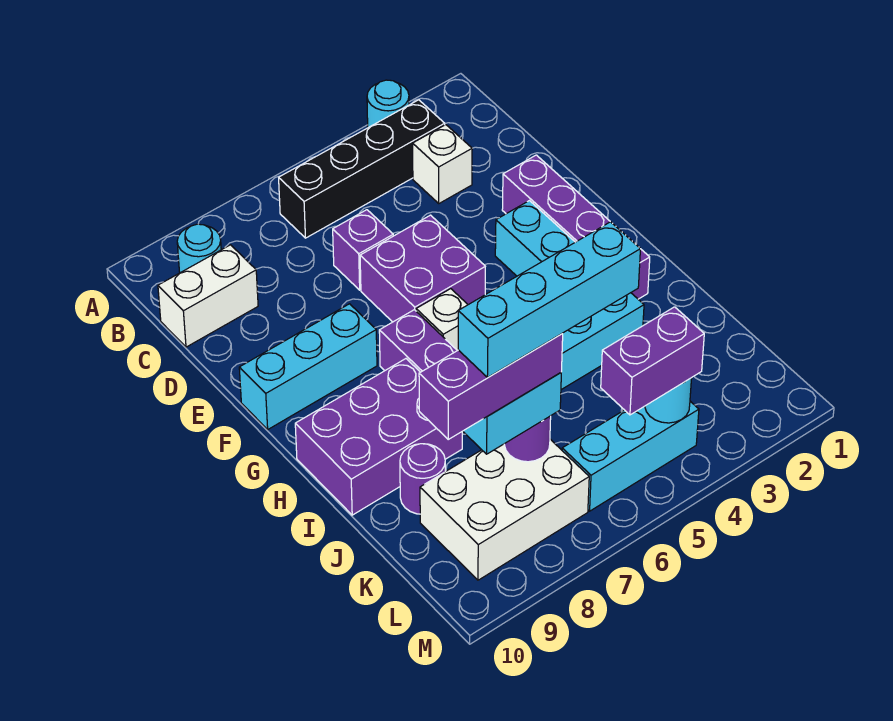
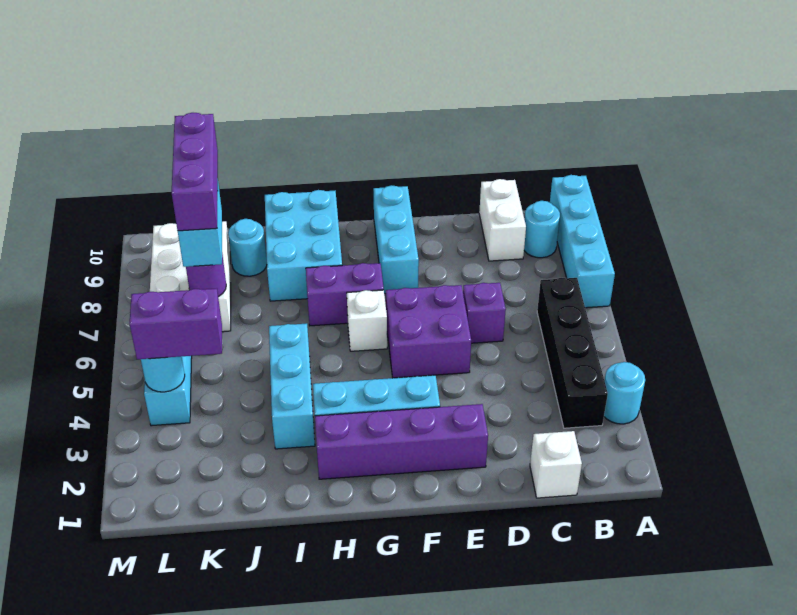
white brick C3 level 1 -> white brick C1 level 1
purple brick H8:I10 level 1 -> cyan brick H8:I10 level 1
purple round brick J9 level 1 -> cyan round brick J9 level 1
cyan brick K5:K8 level 5 -> cyan brick A7:A10 level 1
purple brick L4:L5 level 3 -> purple brick K4:L4 level 3

